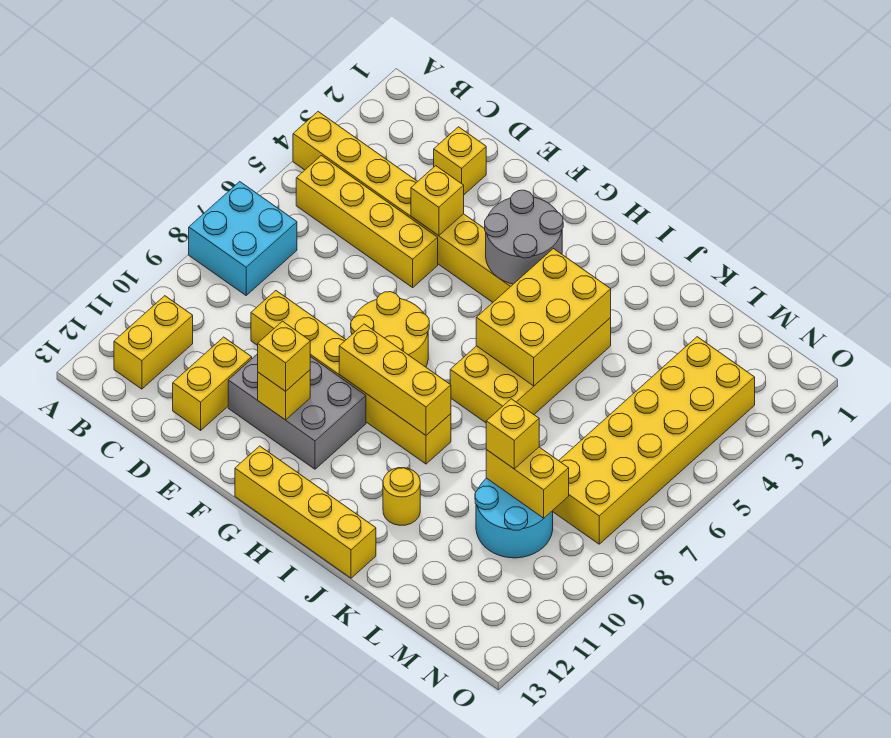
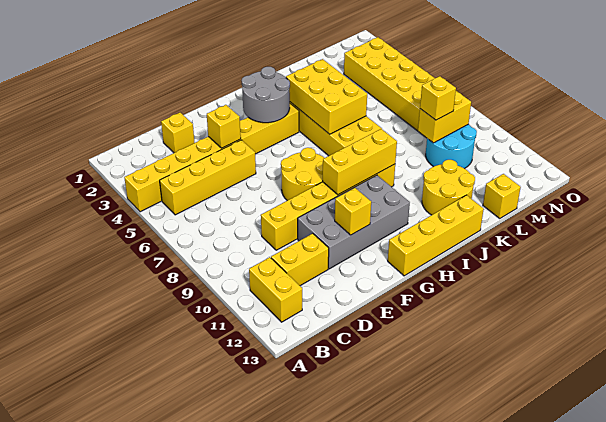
cyan brick A7:B8 level 1 -> none
yellow brick D11:D12 level 1 -> yellow brick C11:D11 level 1
grey brick E10:G11 level 1 -> grey brick E10:H11 level 1
yellow brick F11 level 3 -> yellow brick L13 level 1
yellow round brick J11 level 1 -> yellow round brick J11:K12 level 1

